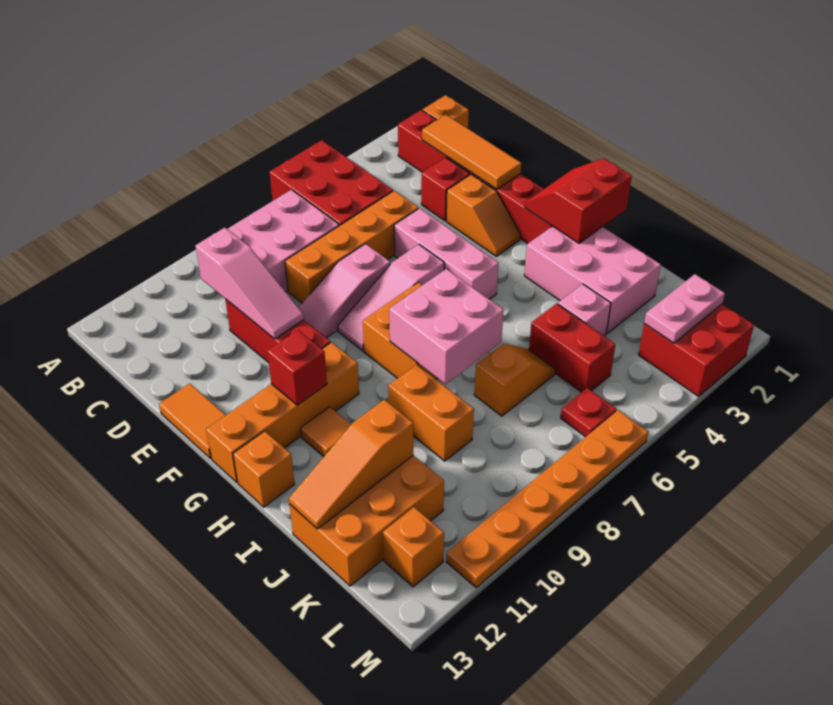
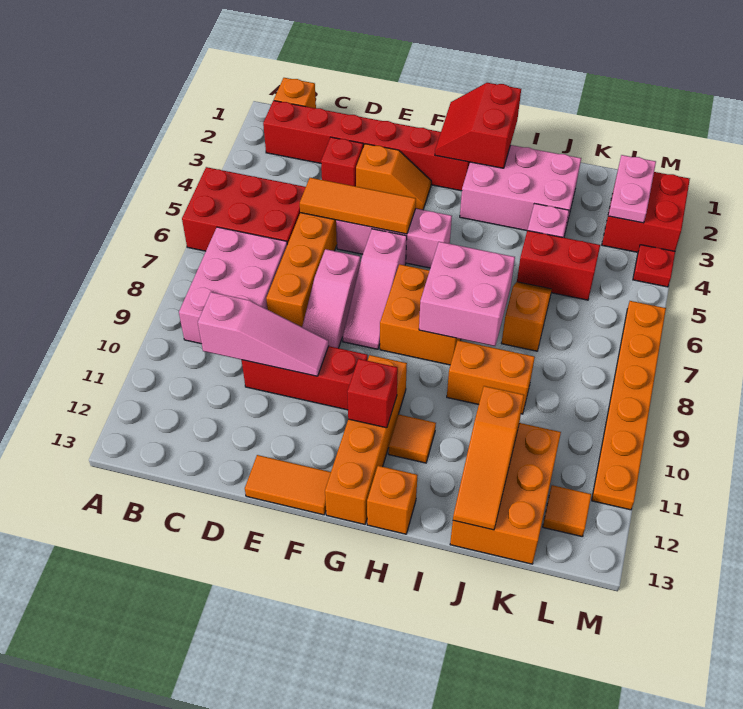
orange tile C2:E2 level 2 -> orange tile D5:F5 level 2
red plate L6 level 1 -> red plate M4 level 1
orange brick L12 level 1 -> orange tile L12 level 1

